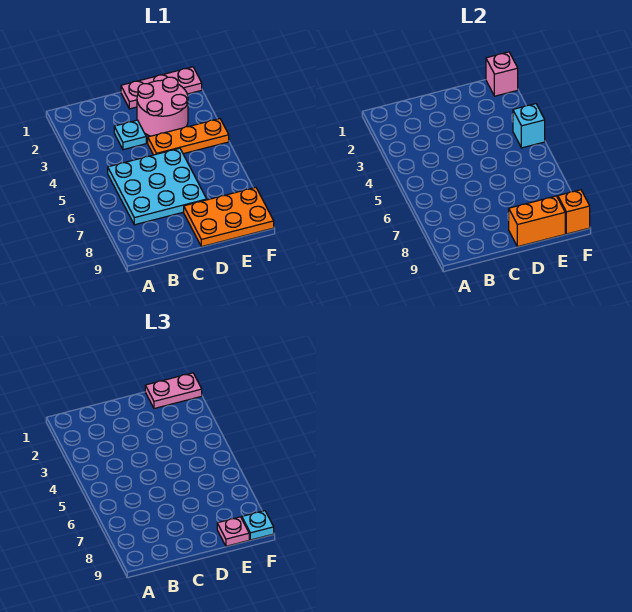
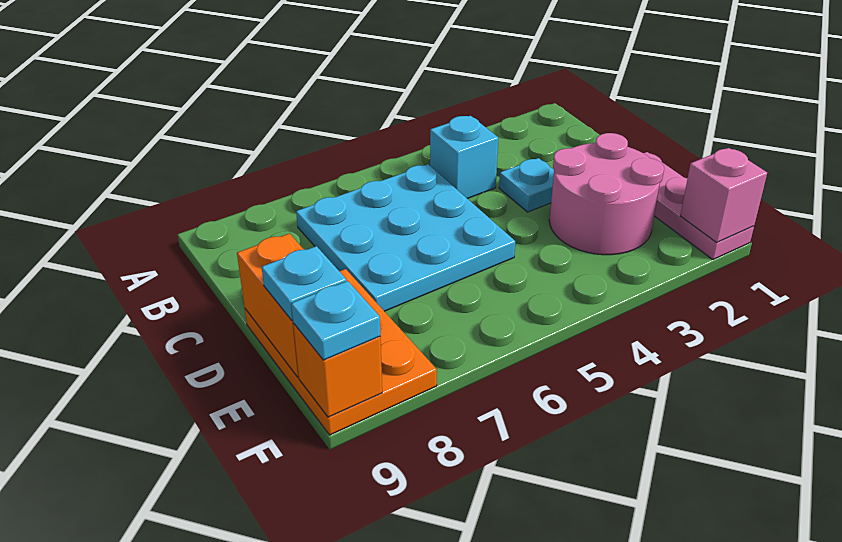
orange plate D4:F4 level 1 -> none
pink plate E1:F1 level 3 -> none
pink plate E9 level 3 -> cyan plate E9 level 3
cyan brick F4 level 2 -> cyan brick B4 level 1

